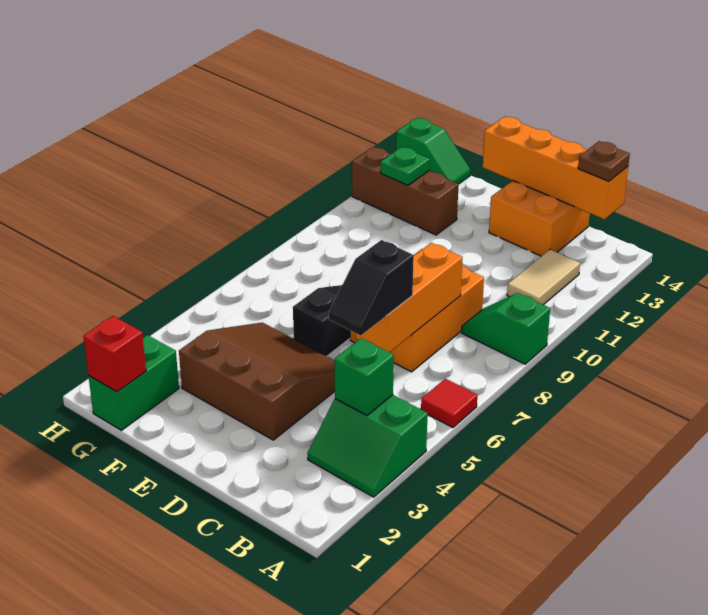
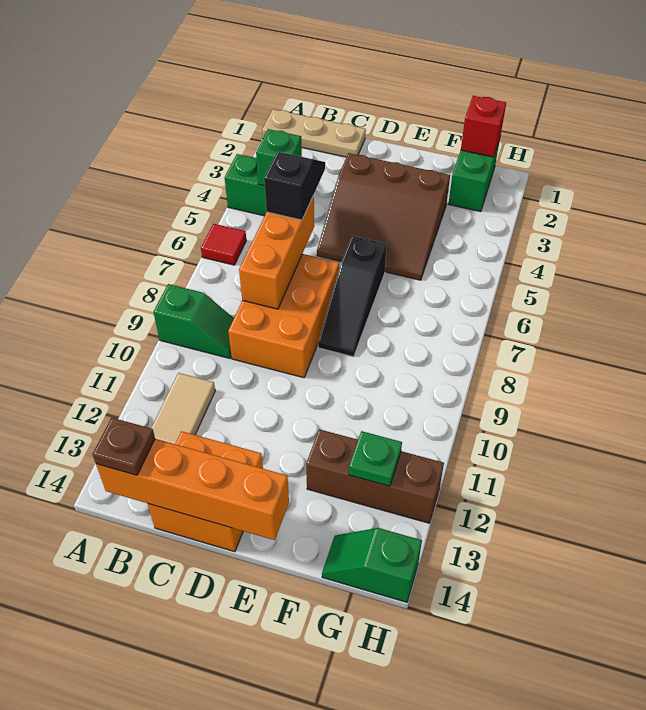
none -> tan plate A1:C1 level 1

